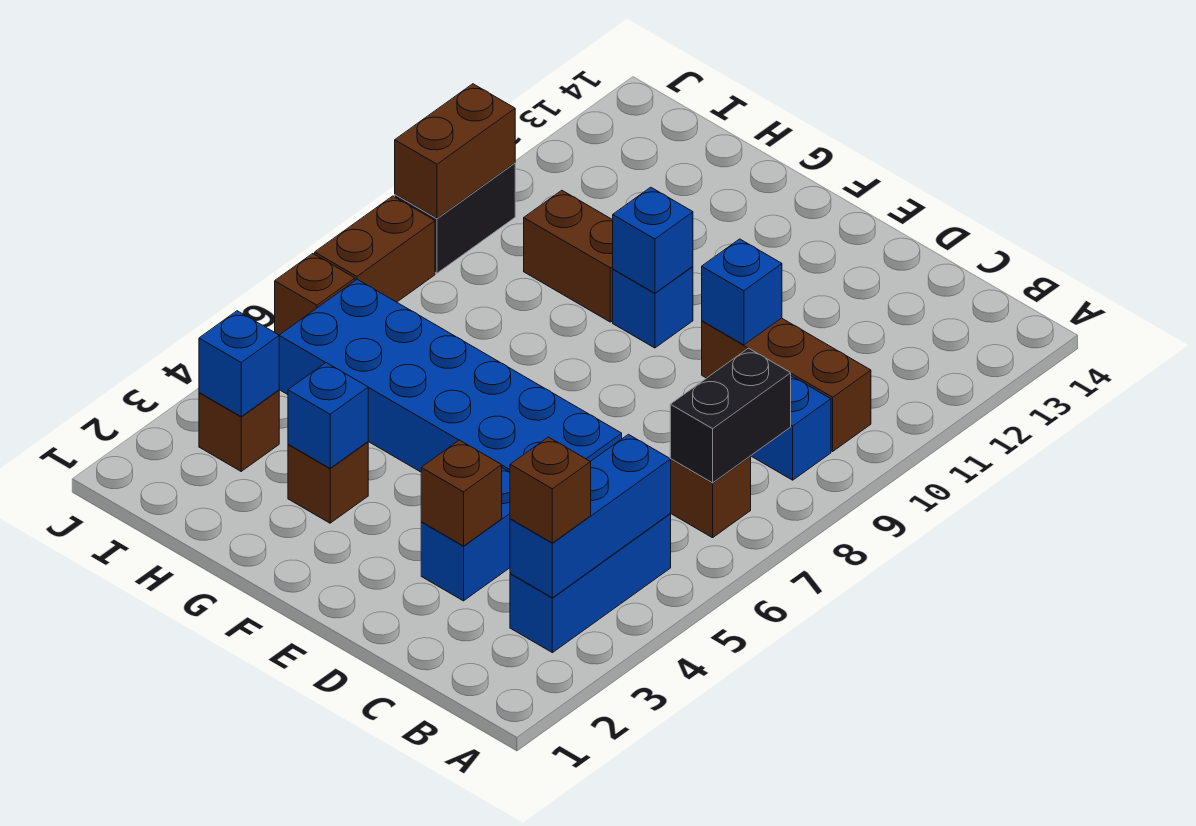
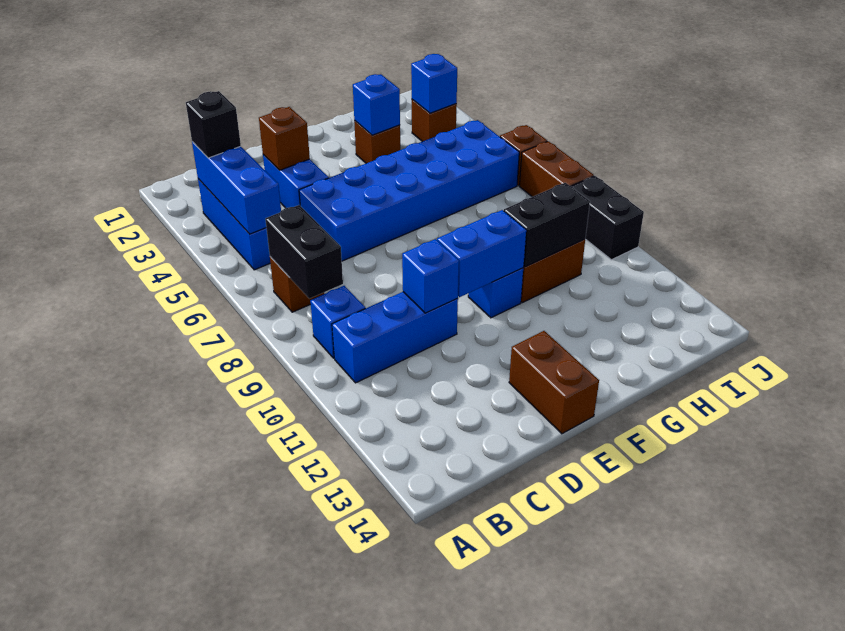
brown brick B3 level 3 -> black brick B3 level 3
brown brick B10:D10 level 1 -> blue brick B10:D10 level 1
blue brick F10 level 2 -> blue brick E10:F10 level 2
none -> black brick G10:H10 level 2
brown brick J9:J10 level 2 -> brown brick E13:E14 level 1

